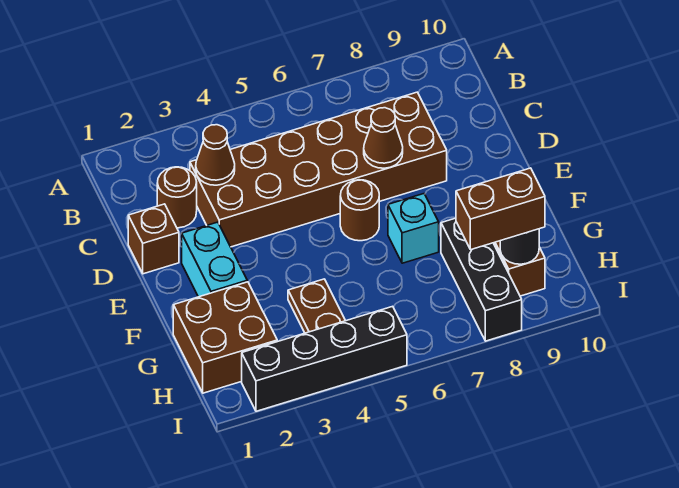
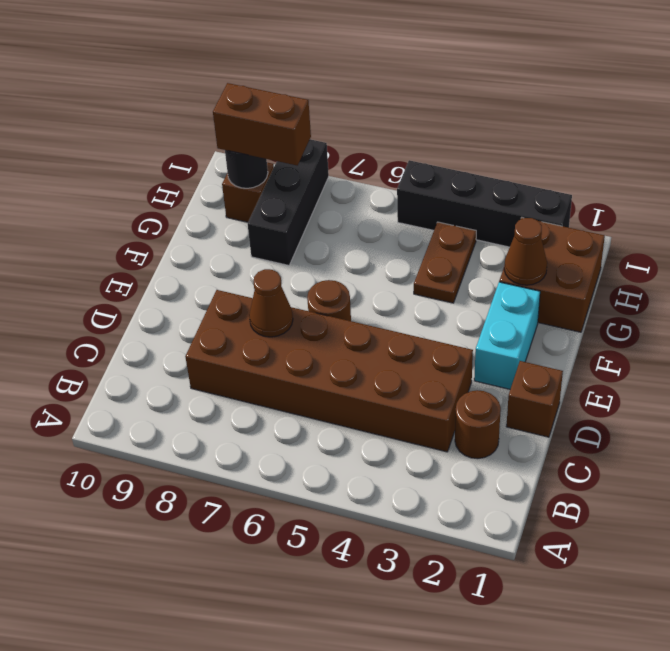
brown cone C3 level 2 -> brown cone G2 level 2
cyan brick F7 level 1 -> none

